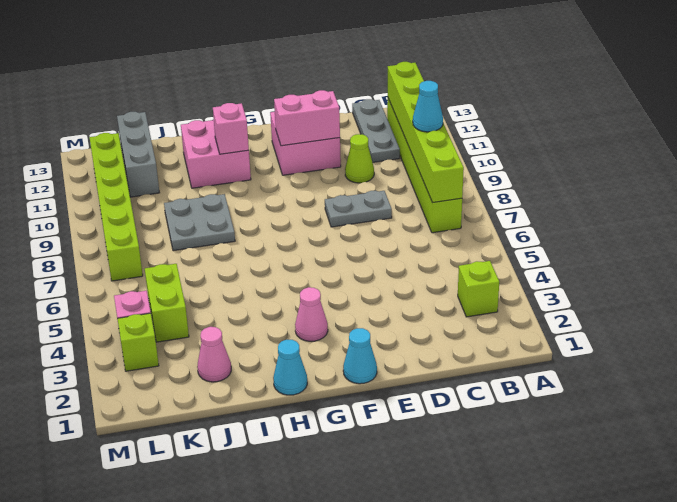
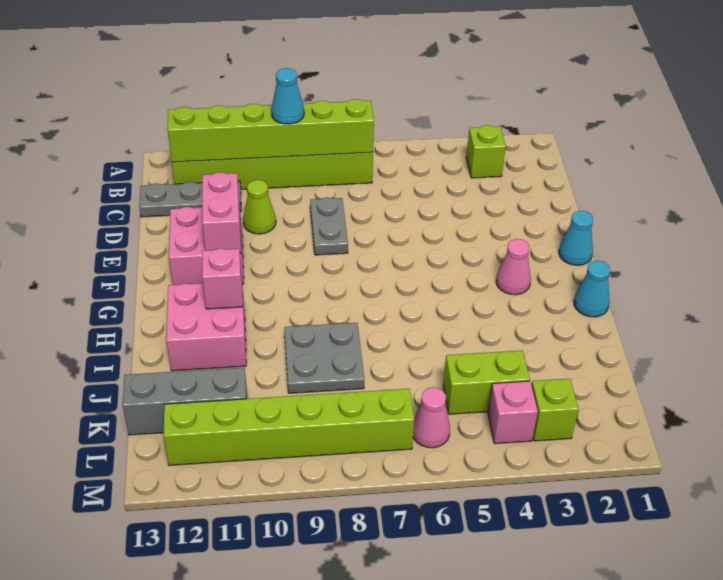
pink cone J2 level 1 -> pink cone L6 level 1

